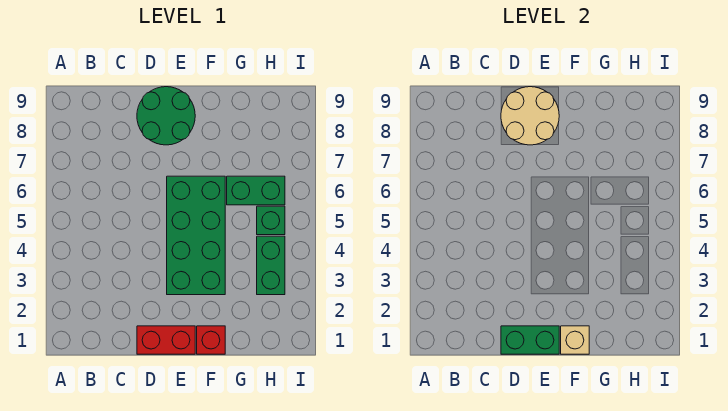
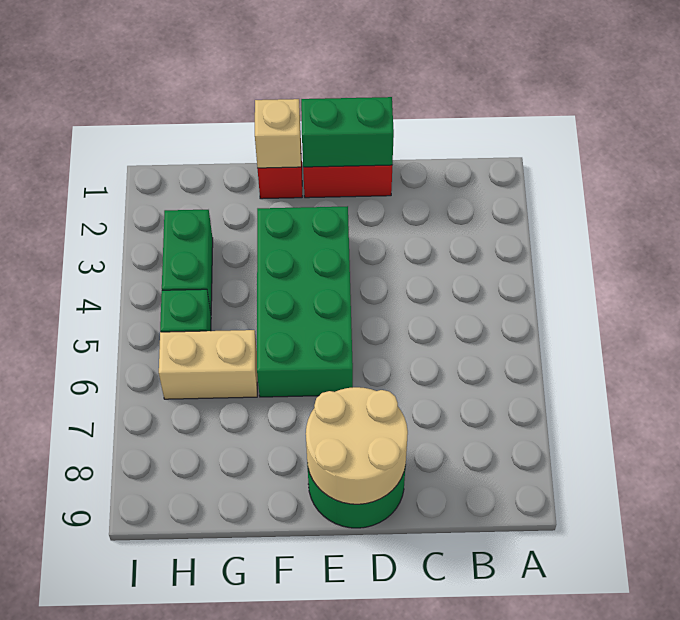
green brick G6:H6 level 1 -> tan brick G6:H6 level 1

